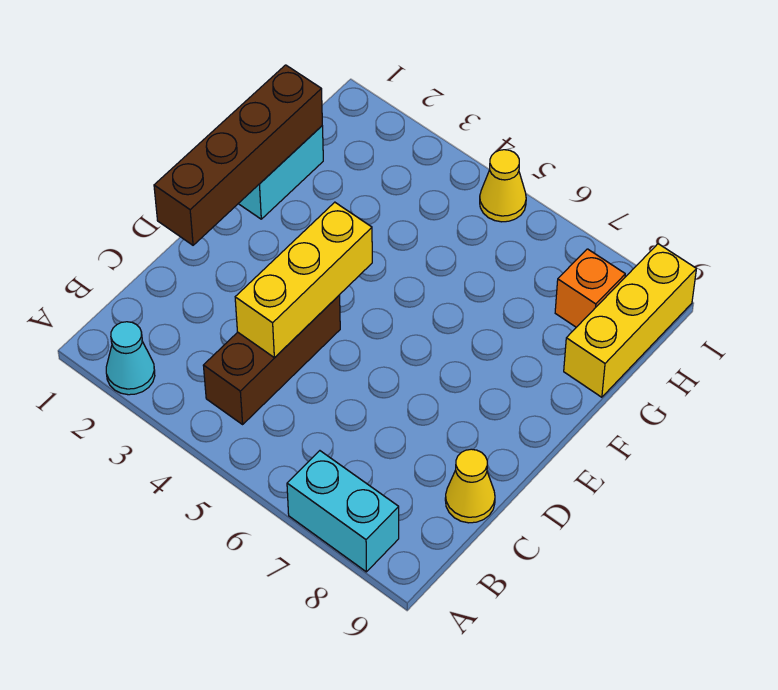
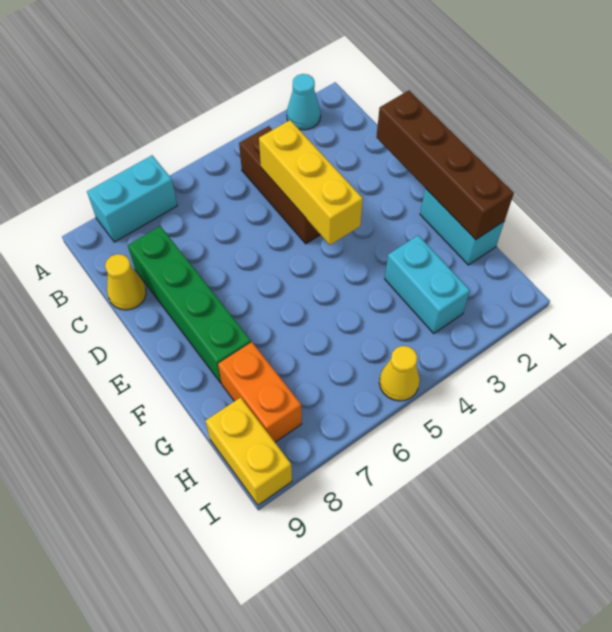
none -> green brick C8:F8 level 1
none -> cyan brick G3:H3 level 1
yellow brick G9:I9 level 1 -> yellow brick H9:I9 level 1
orange brick H8 level 1 -> orange brick G8:H8 level 1

